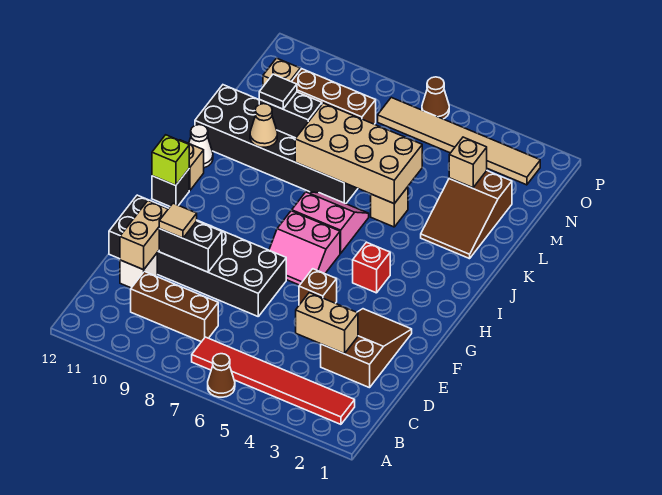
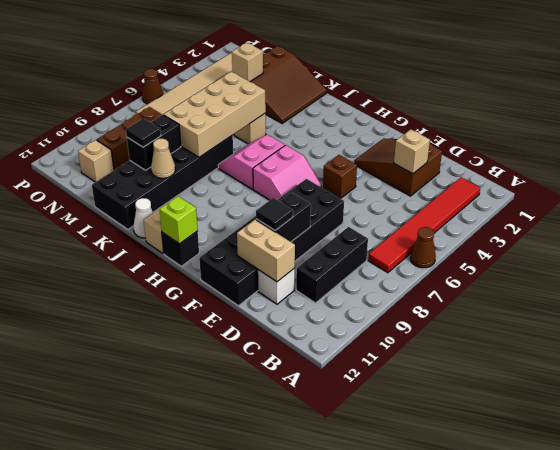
brown brick C8:C10 level 1 -> black brick C8:C10 level 1
tan brick D3:D4 level 2 -> tan brick D3 level 2
tan tile E10 level 3 -> black tile E10 level 3
red brick H4 level 1 -> none
brown slope K2:M3 level 1 top M -> brown slope K1:M3 level 1 top M

